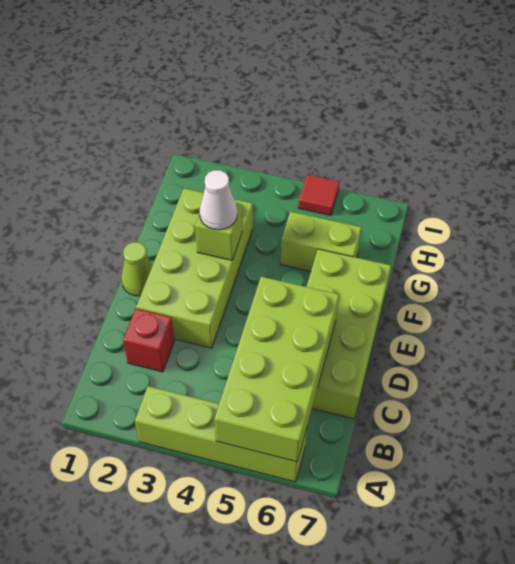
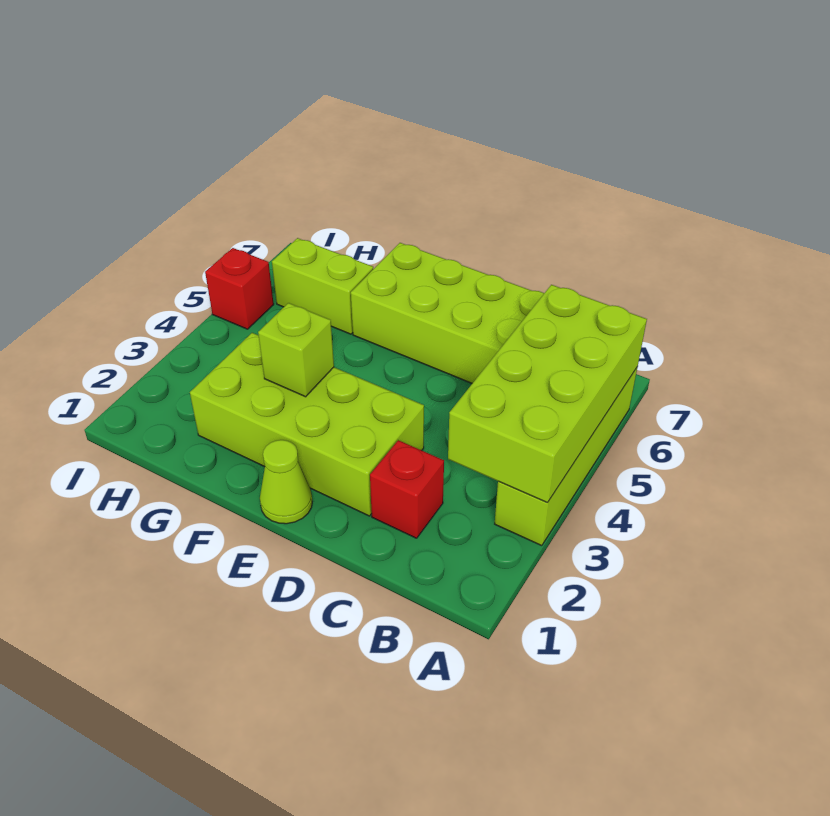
lime brick A5:D6 level 2 -> lime brick A3:B6 level 2
white cone F3 level 3 -> none
lime brick G5:G6 level 1 -> lime brick G6:H6 level 1
red tile I5 level 1 -> red brick I5 level 1

